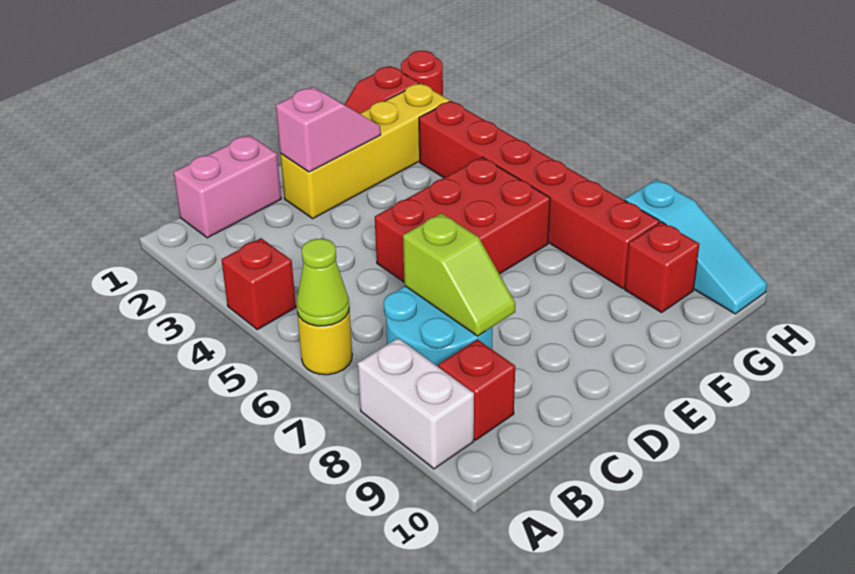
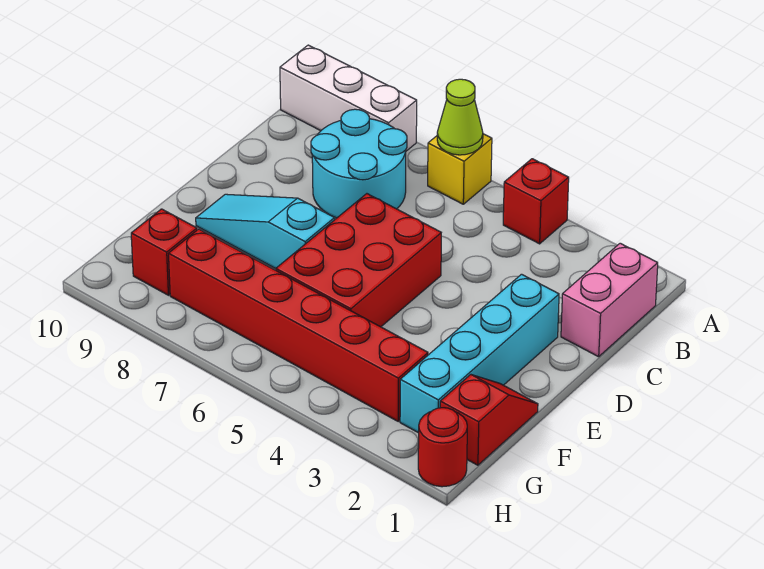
yellow round brick A6 level 1 -> yellow brick A6 level 1
white brick A8:A9 level 1 -> white brick A8:A10 level 1
red brick B9 level 1 -> none
lime slope C7:C8 level 2 top 7 -> none
yellow brick D2:G2 level 1 -> cyan brick D2:G2 level 1
pink slope D2:E2 level 2 top D -> none
cyan slope H8:H10 level 1 top 8 -> cyan slope E7:E9 level 1 top 7

